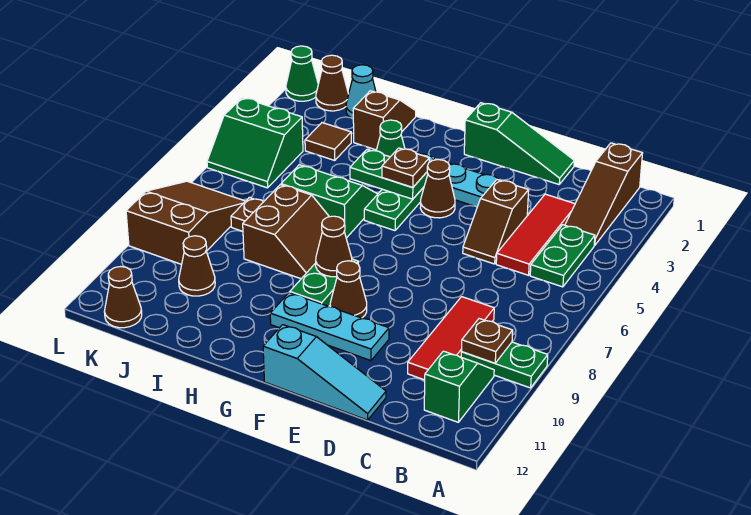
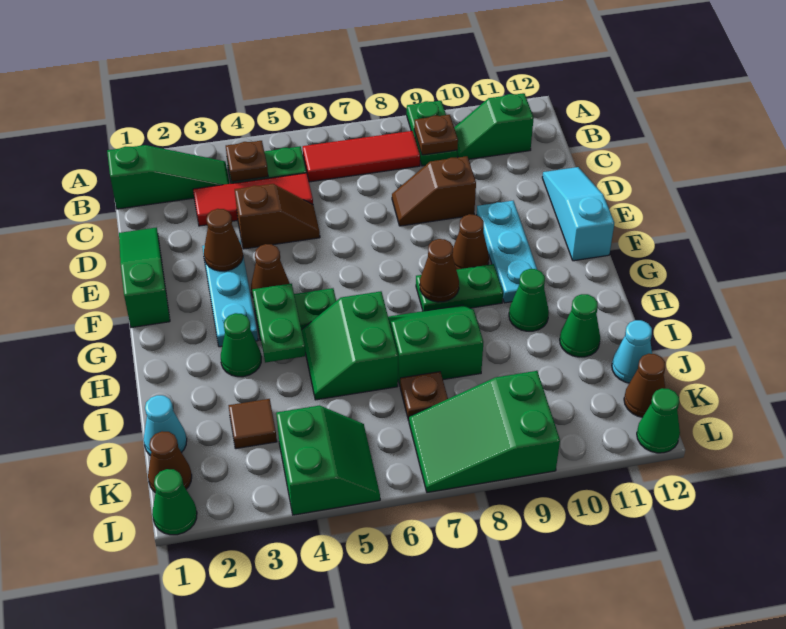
brown slope B1:B3 level 1 top 1 -> green slope B1:B3 level 1 top 1
red tile C8:C10 level 1 -> red tile B6:B8 level 1
brown plate G4 level 3 -> brown plate B4 level 2
brown slope H7:I8 level 1 top I -> green slope H7:I8 level 1 top I
none -> green cone H10 level 1
brown slope I1:I2 level 1 top 2 -> brown slope D8:D9 level 1 top 9
none -> green cone I11 level 1
brown cone J10 level 1 -> brown cone E3 level 2
none -> cyan cone J12 level 1
brown slope K7:L9 level 1 top 9 -> green slope K7:L9 level 1 top 9
none -> green cone L12 level 1

